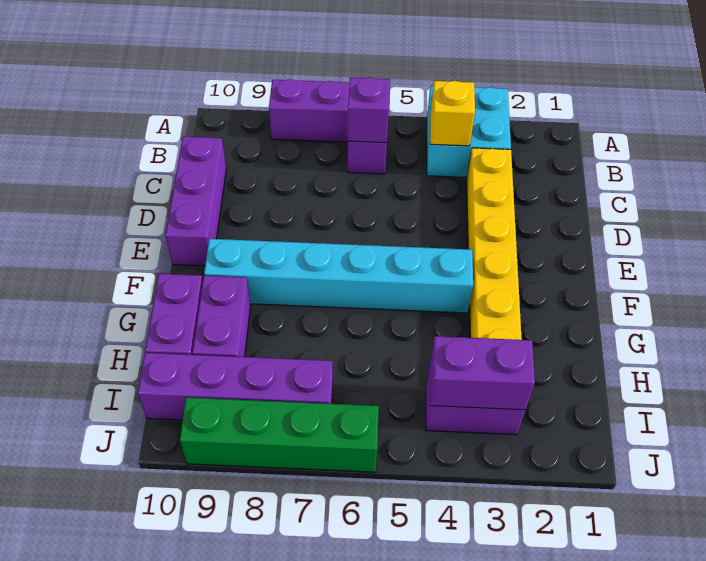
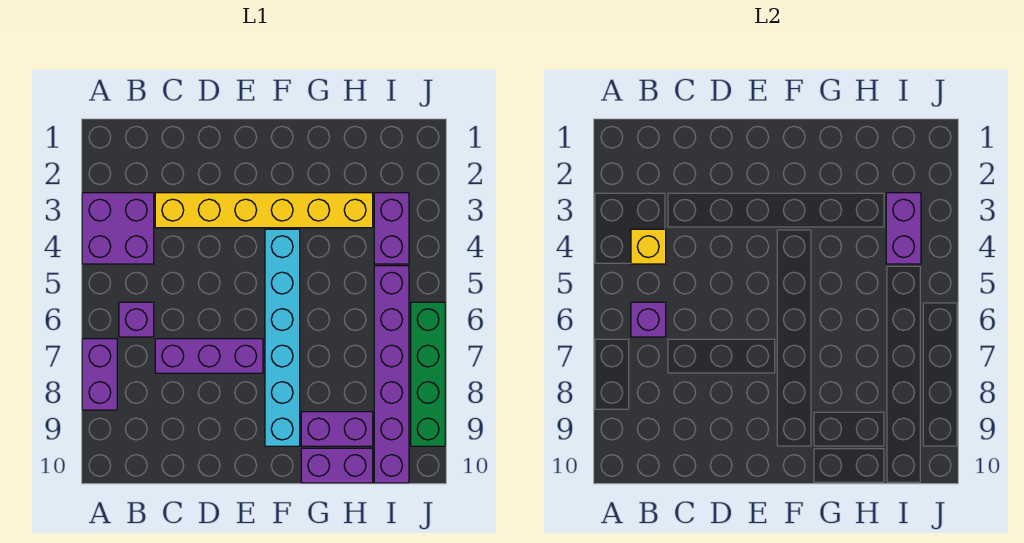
cyan brick A3:B4 level 1 -> purple brick A3:B4 level 1
purple brick C10:E10 level 1 -> purple brick C7:E7 level 1
purple brick I7:I10 level 1 -> purple brick I5:I10 level 1

